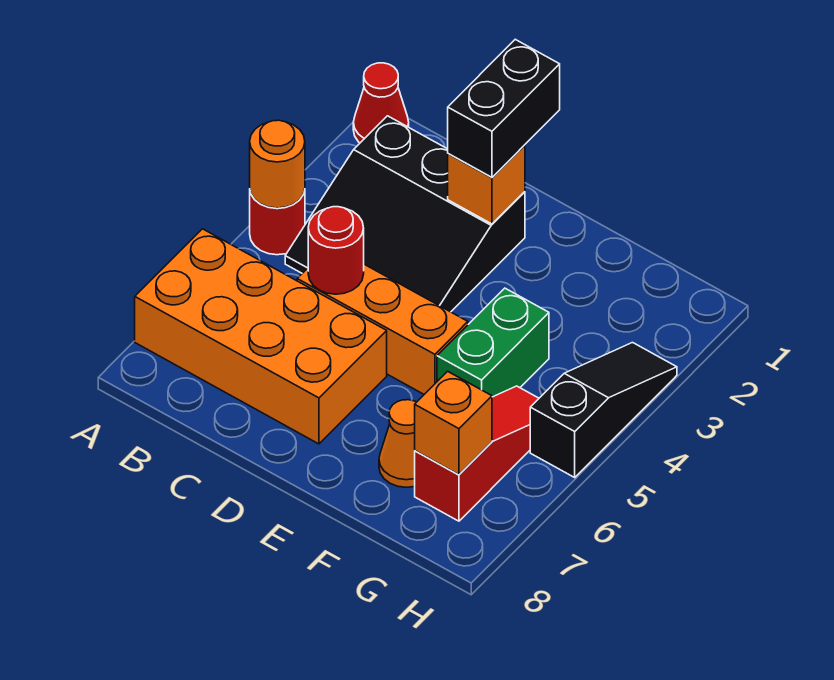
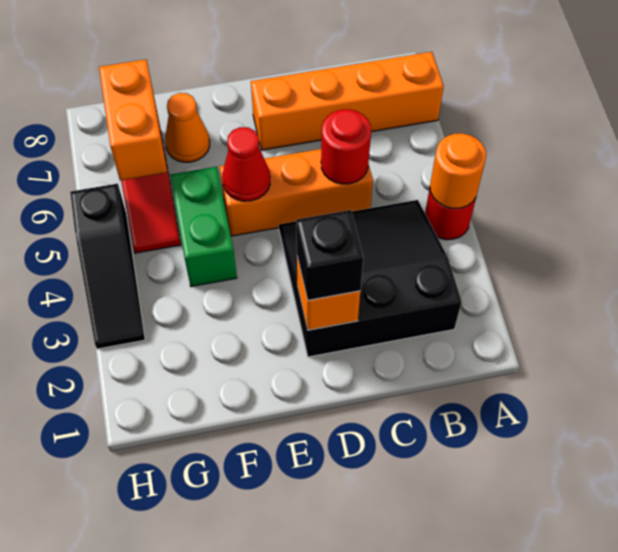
red cone A1 level 1 -> red cone E5 level 2
orange brick A6:D7 level 1 -> orange brick A7:D7 level 1
black brick D1:D2 level 3 -> black brick D2 level 3
orange brick G7 level 2 -> orange brick G6:G7 level 2

